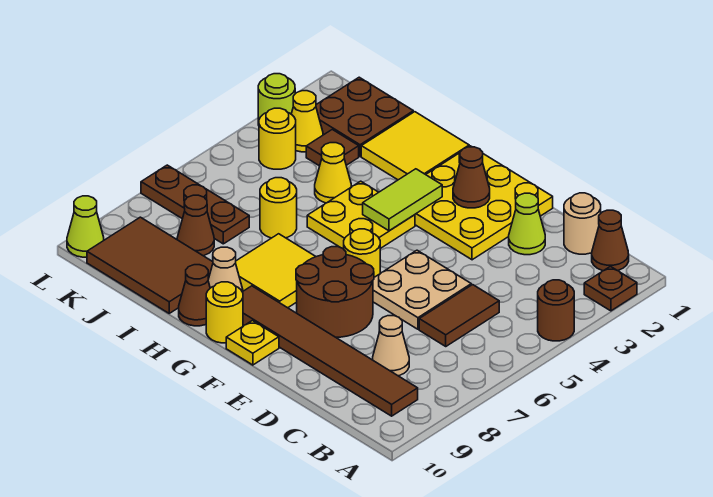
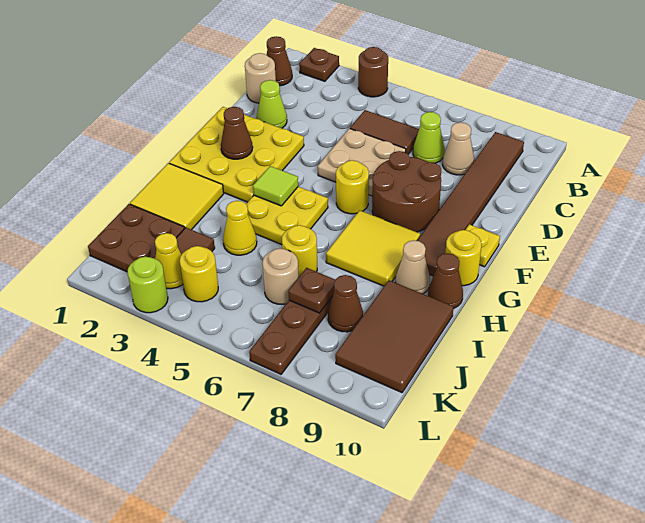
lime tile G3:G4 level 2 -> lime tile G4 level 2
none -> tan round brick J6 level 1
none -> brown plate J7 level 2
lime cone L10 level 1 -> lime cone C7 level 1

